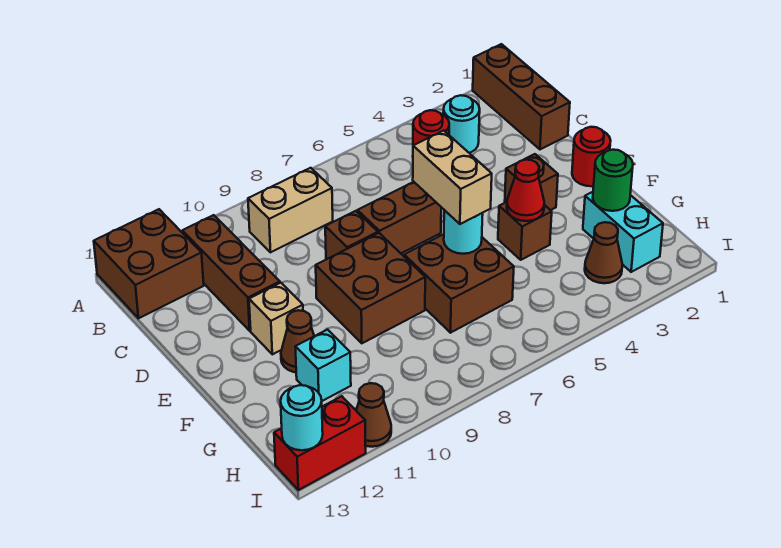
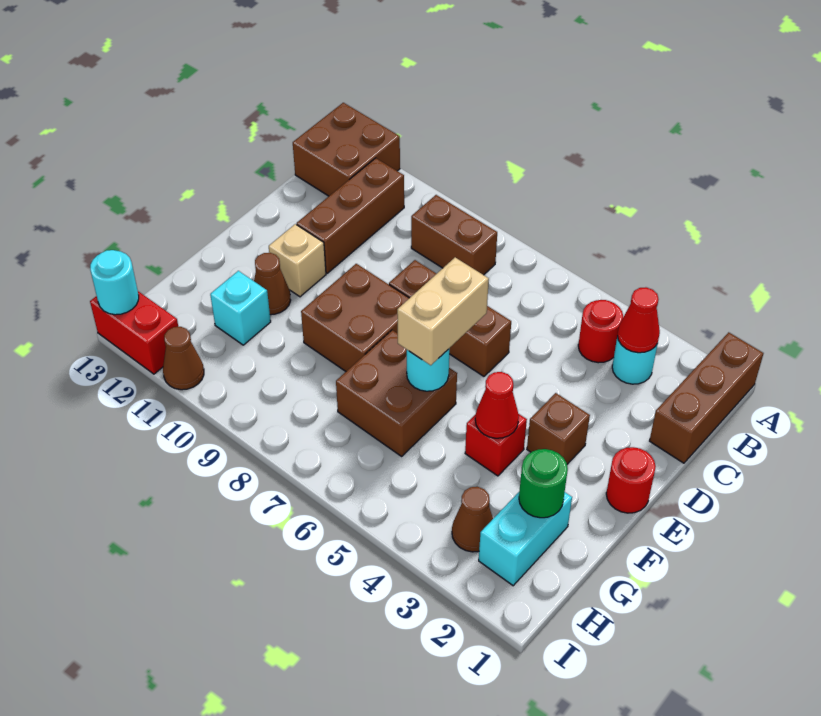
none -> red cone B3 level 2
tan brick B8:B9 level 1 -> brown brick B8:B9 level 1
brown brick F4 level 1 -> red brick F4 level 1

